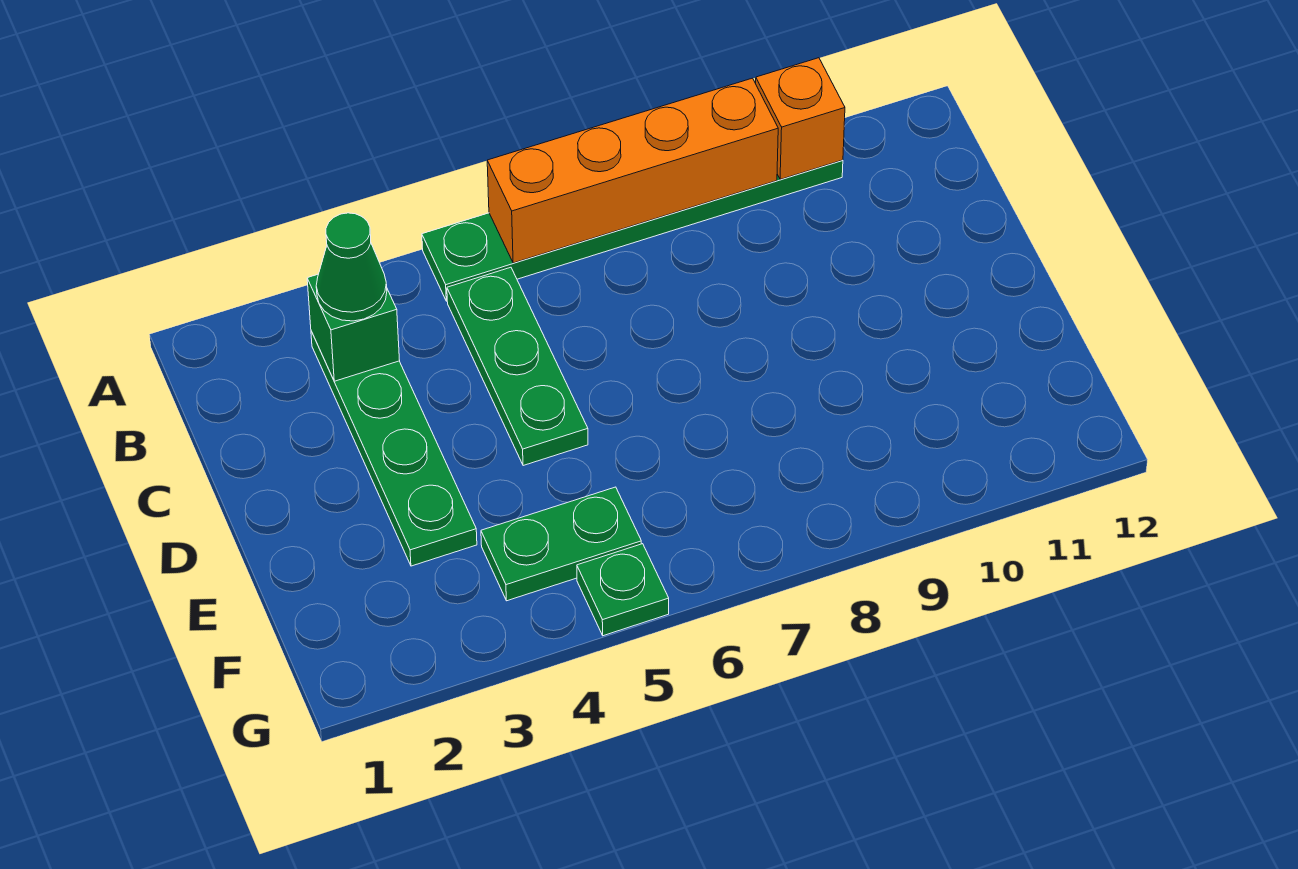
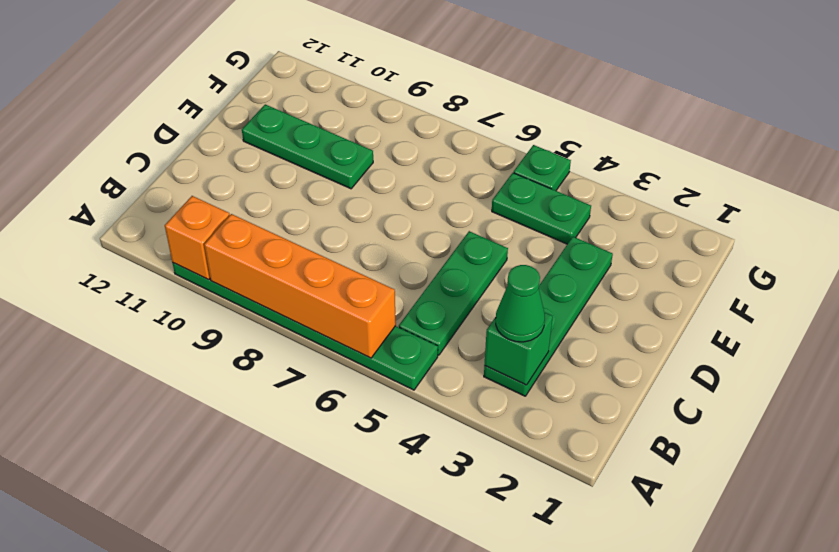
none -> green plate E9:E11 level 1

